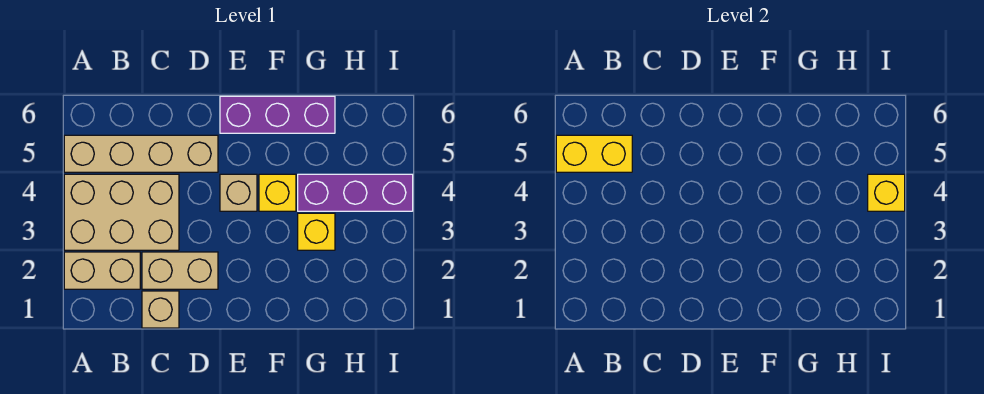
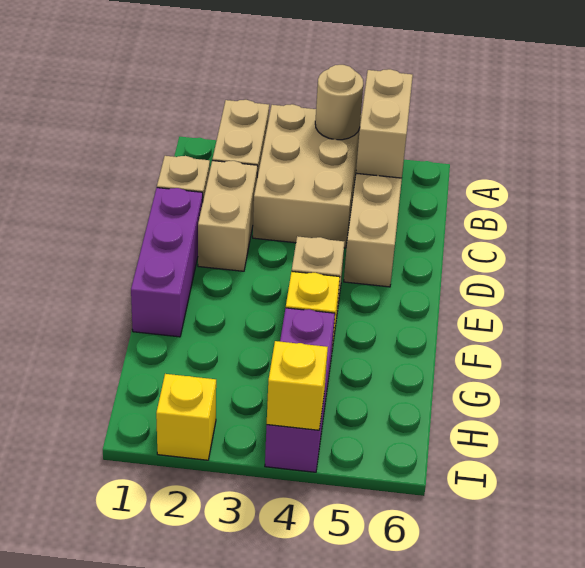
none -> tan round brick A4 level 2
yellow brick A5:B5 level 2 -> tan brick A5:B5 level 2
purple brick E6:G6 level 1 -> purple brick D1:F1 level 1
yellow brick G3 level 1 -> yellow brick I2 level 1

